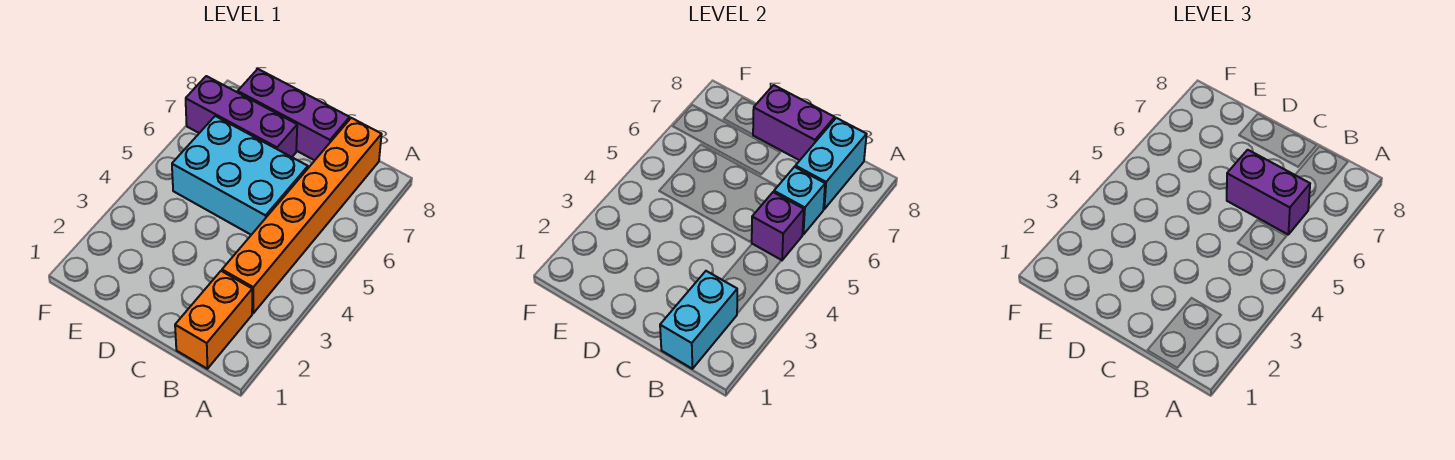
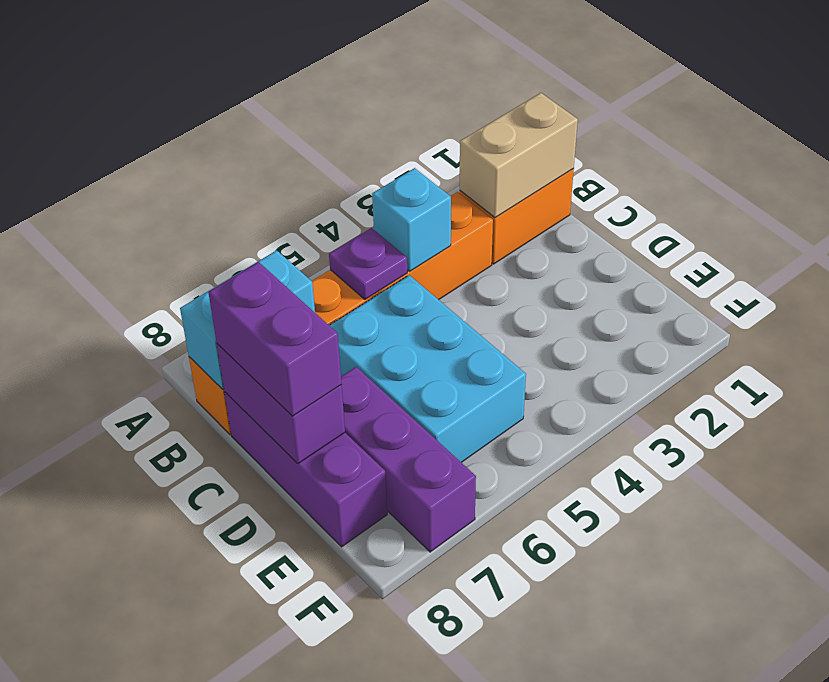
cyan brick B1:B2 level 2 -> tan brick B1:B2 level 2
purple brick B5 level 2 -> purple plate B5 level 2
cyan brick B6 level 2 -> cyan brick B4 level 2
purple brick B6:C6 level 3 -> purple brick C8:D8 level 3

